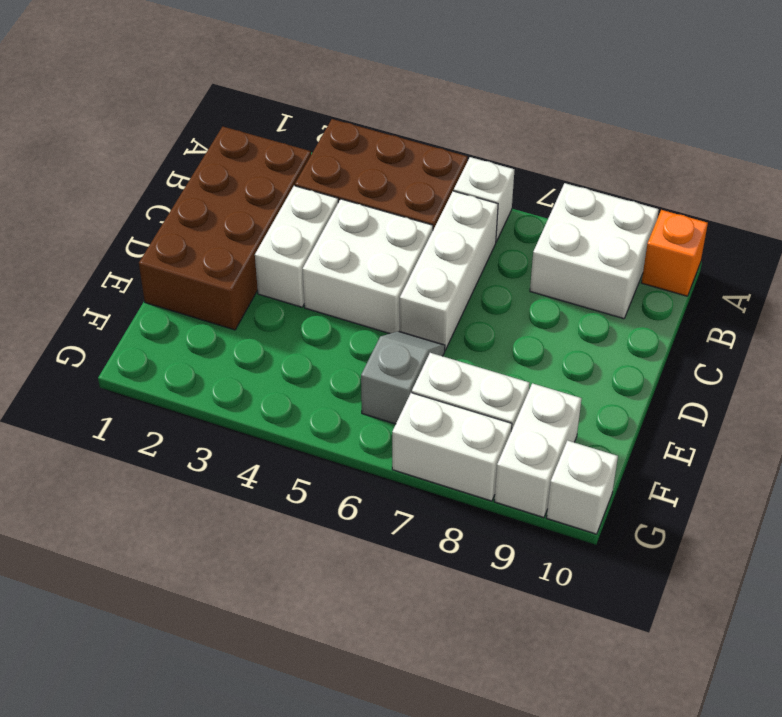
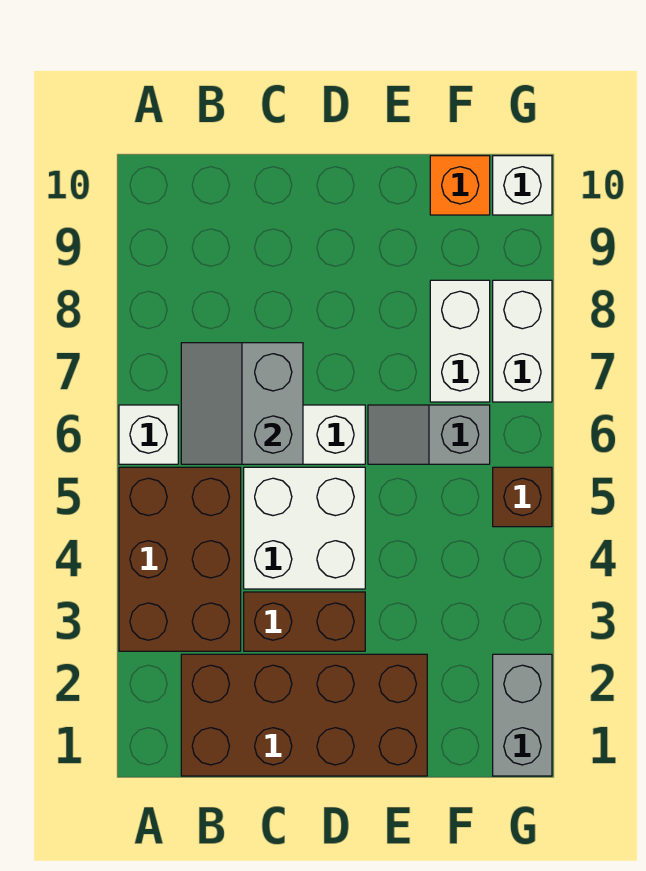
white brick A8:B9 level 1 -> none
orange brick A10 level 1 -> orange brick F10 level 1
none -> grey slope B6:C7 level 2 top C
white brick C3:D3 level 1 -> brown brick C3:D3 level 1
white brick F9:G9 level 1 -> none
none -> grey brick G1:G2 level 1
none -> brown brick G5 level 1

